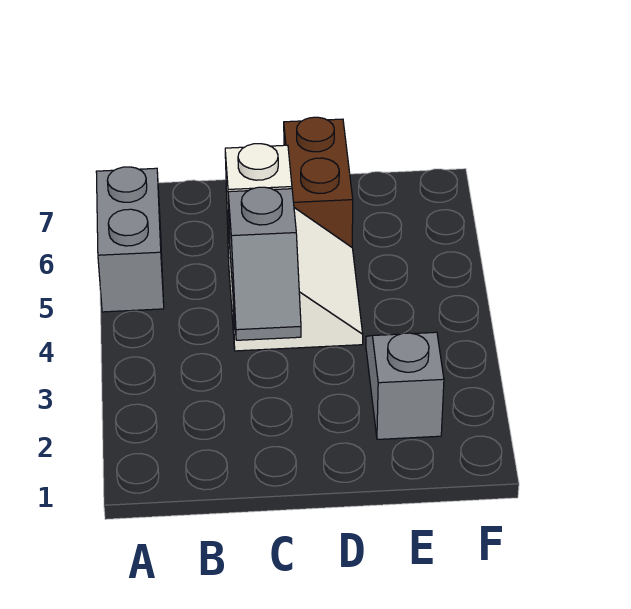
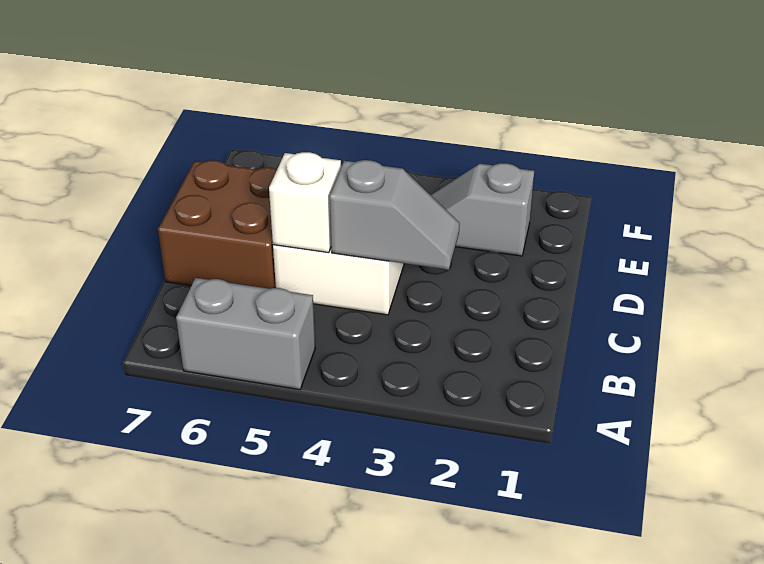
brown brick D6:D7 level 1 -> brown brick C6:D7 level 1

